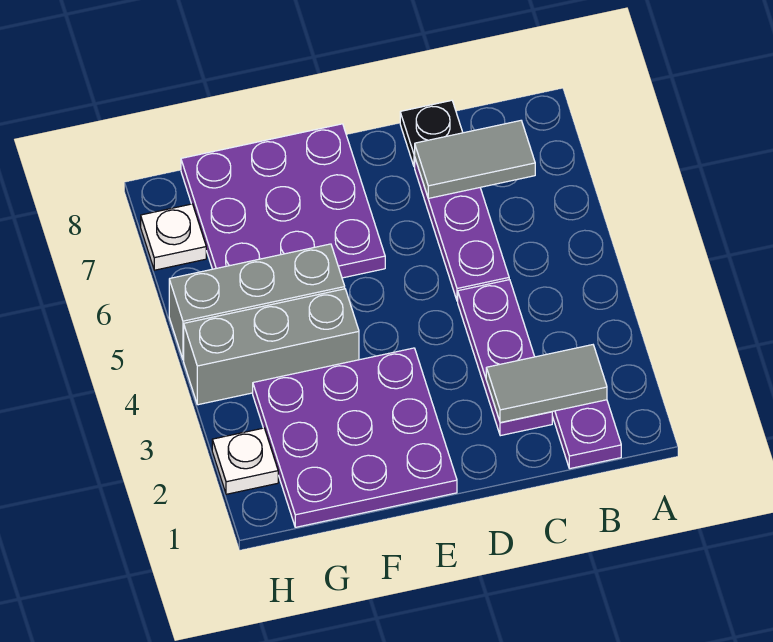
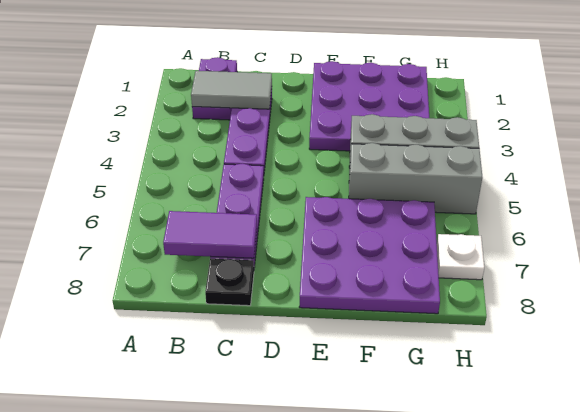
grey tile B7:C7 level 2 -> purple tile B7:C7 level 2
white plate H2 level 1 -> none

